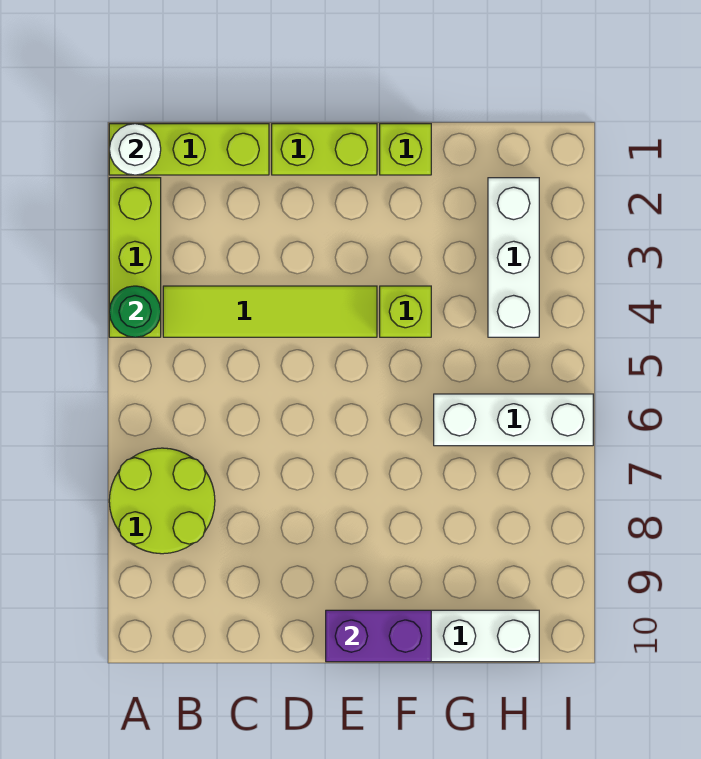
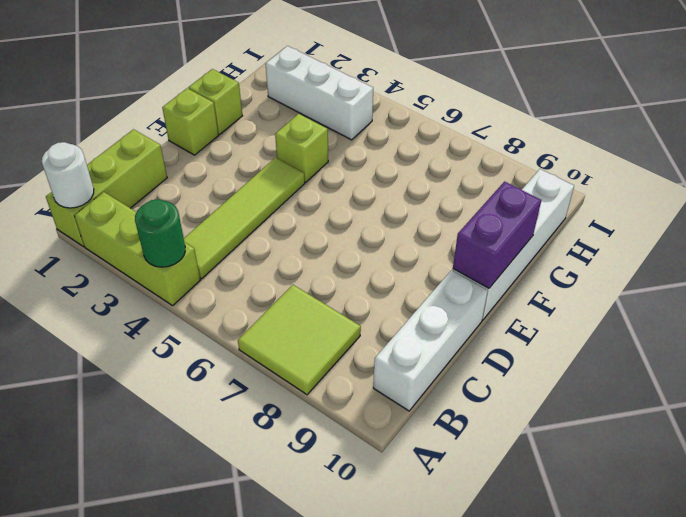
lime round brick A7:B8 level 1 -> lime tile A7:B8 level 1
lime brick D1:E1 level 1 -> lime brick E1 level 1
white brick G6:I6 level 1 -> white brick B10:D10 level 1

